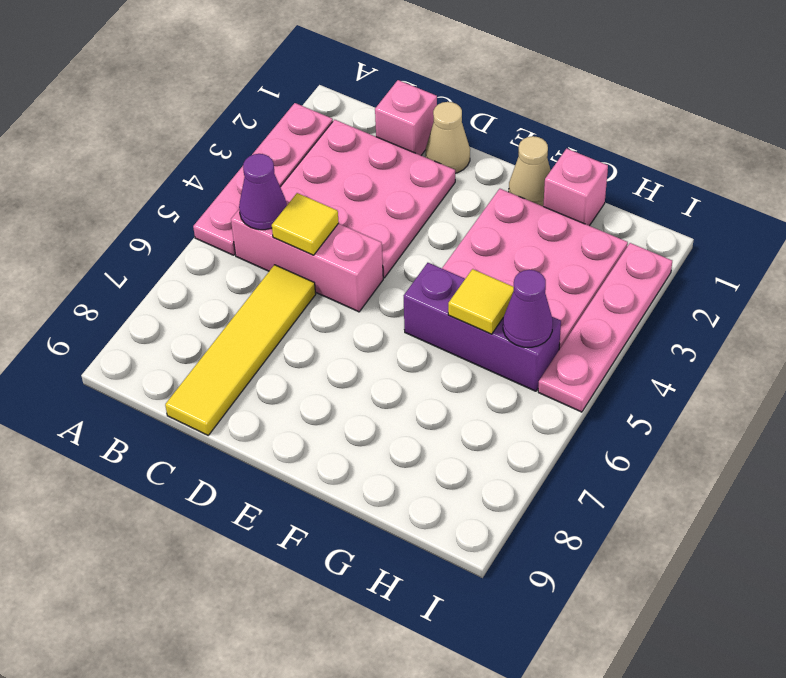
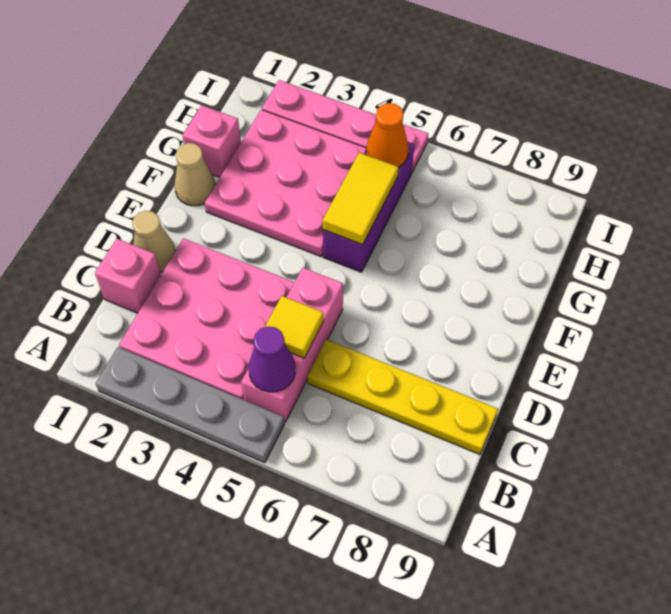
pink plate A2:A5 level 1 -> grey plate A2:A5 level 1
yellow tile C6:C9 level 1 -> yellow plate C6:C9 level 1
yellow tile G5 level 2 -> yellow tile F5:G5 level 2
purple cone H5 level 2 -> orange cone H5 level 2

